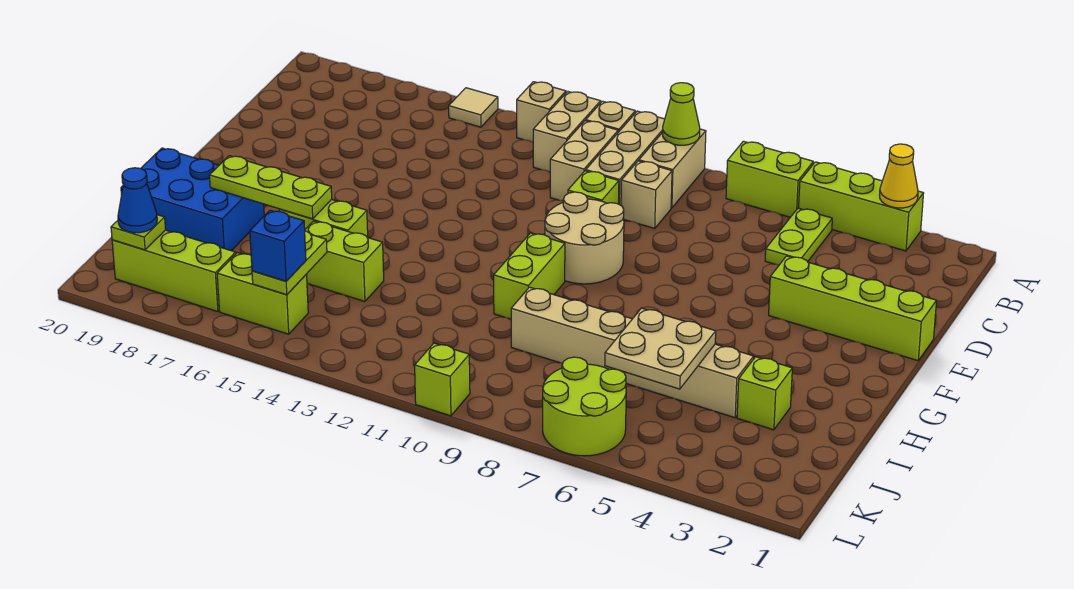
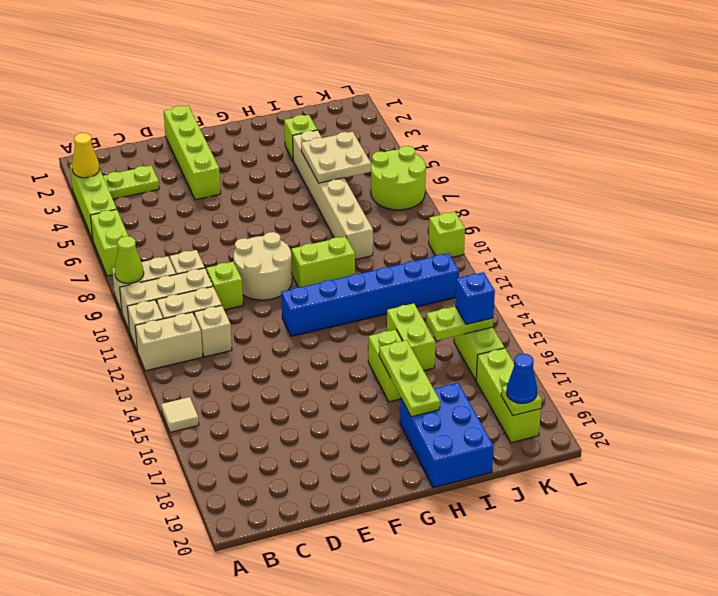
tan brick A13 level 1 -> tan brick C12 level 1
lime plate B5:C5 level 1 -> lime plate B3:C3 level 1
none -> blue brick F12:K12 level 1

